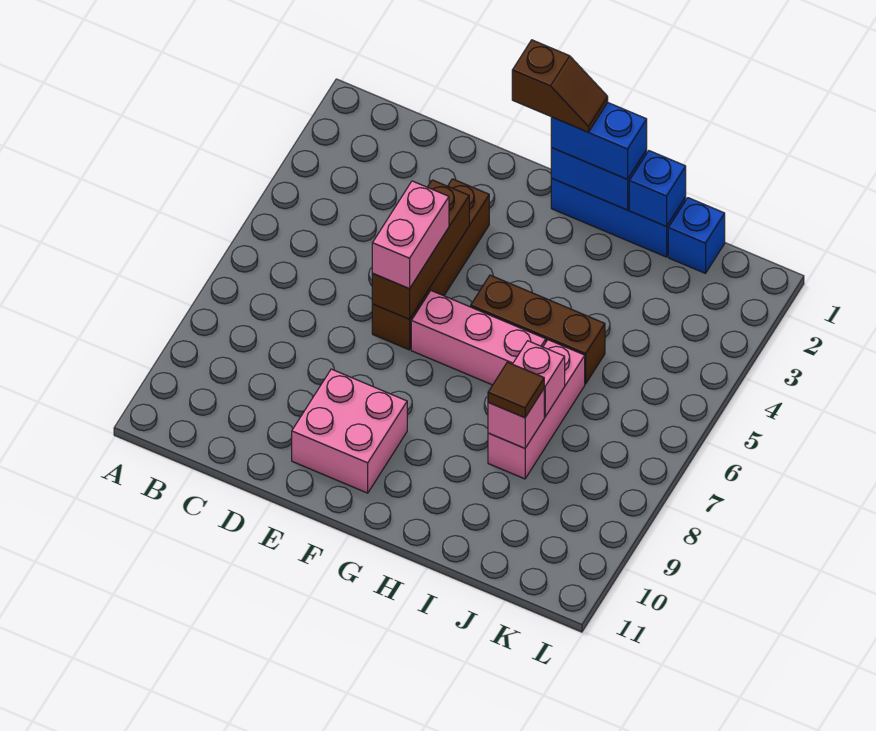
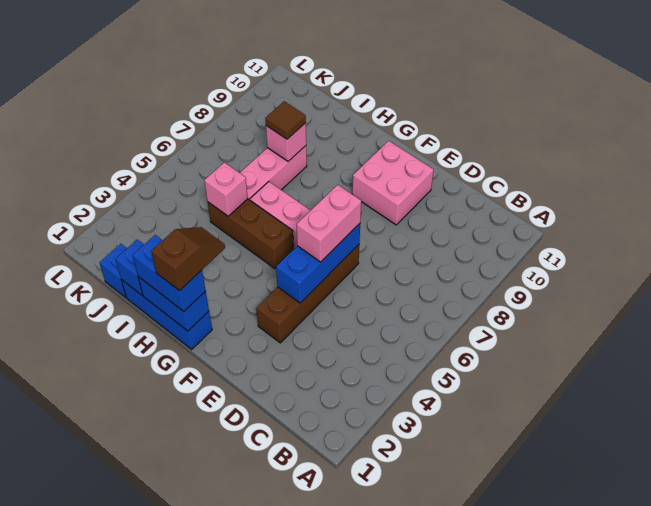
brown brick E4:E6 level 2 -> blue brick E4:E6 level 2
brown slope F1:G1 level 4 top F -> brown slope G1:G2 level 4 top 1
pink brick I7 level 2 -> pink brick I5 level 2

